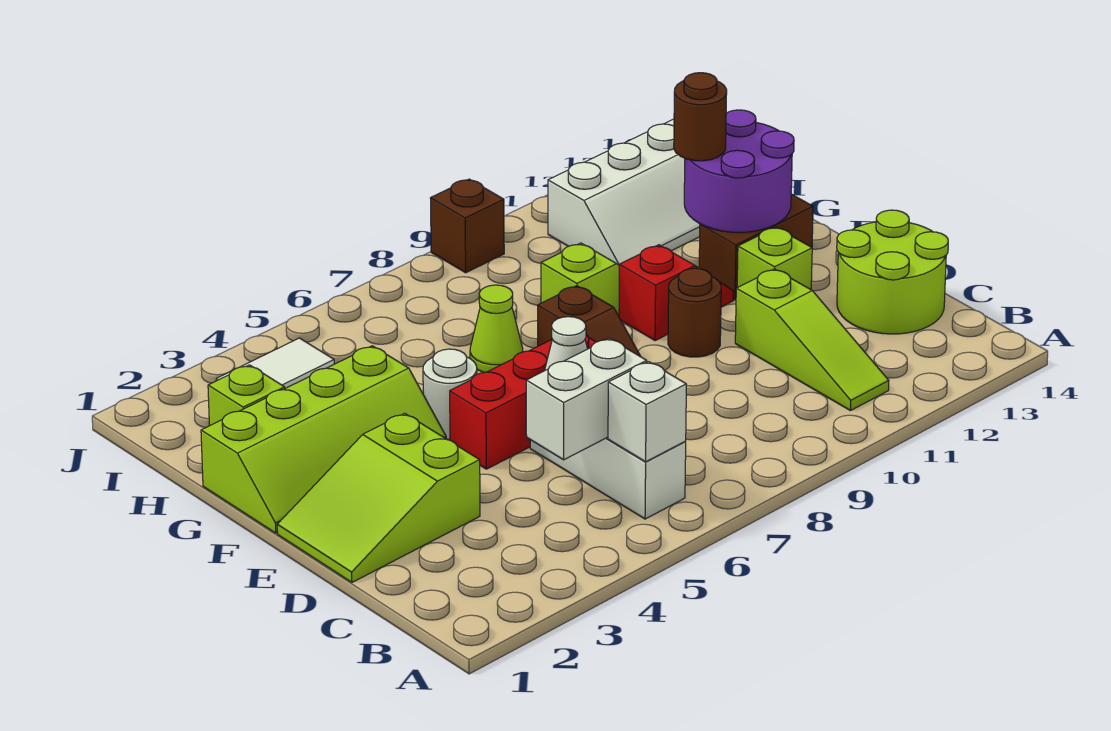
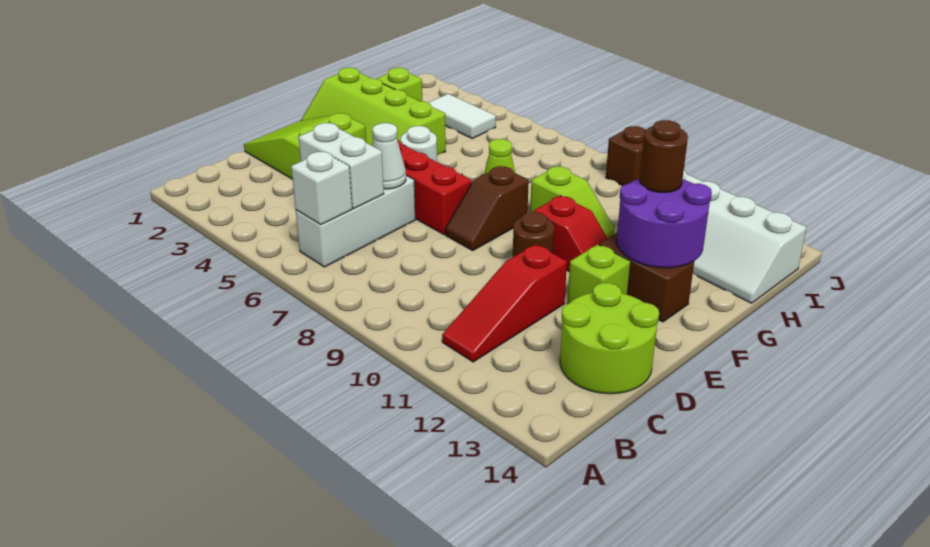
lime slope B11:D11 level 1 top D -> red slope B11:D11 level 1 top D

